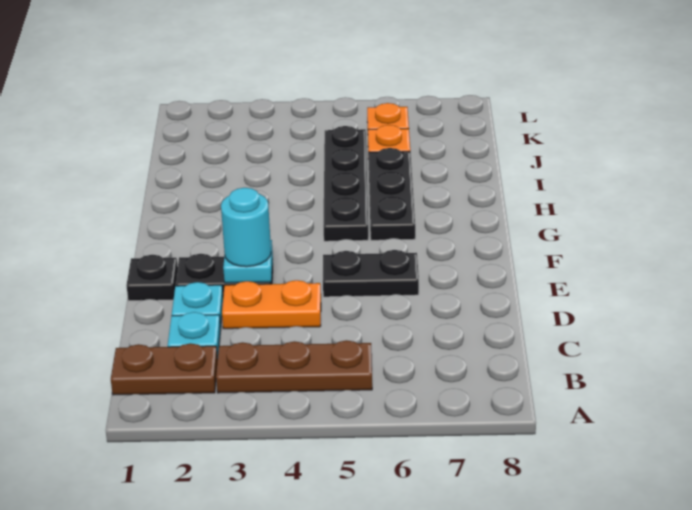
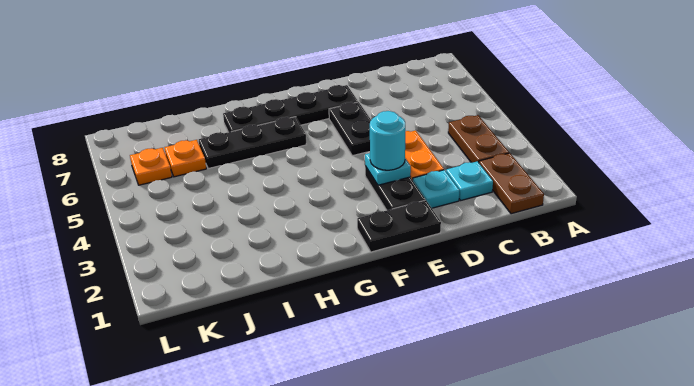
brown plate B3:B5 level 1 -> brown plate B3:B4 level 1
black plate E1 level 1 -> black plate E1:F1 level 1
black plate G5:J5 level 1 -> black plate E7:H7 level 1

